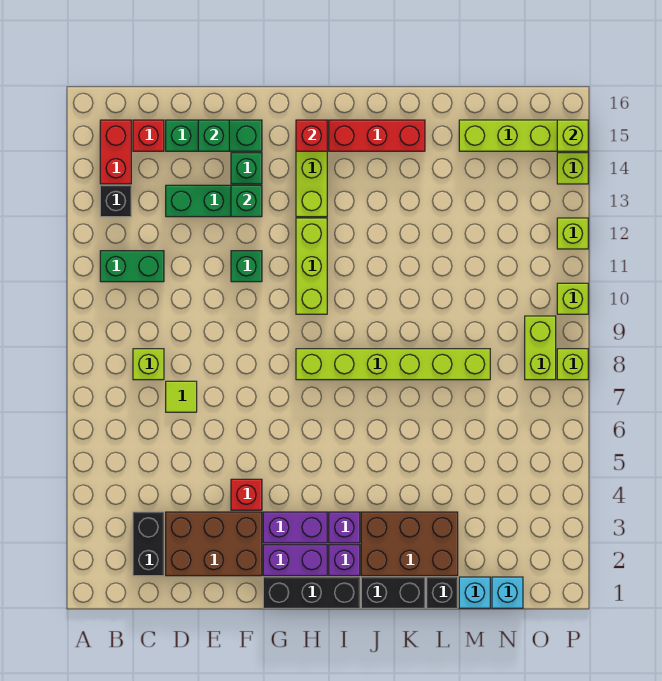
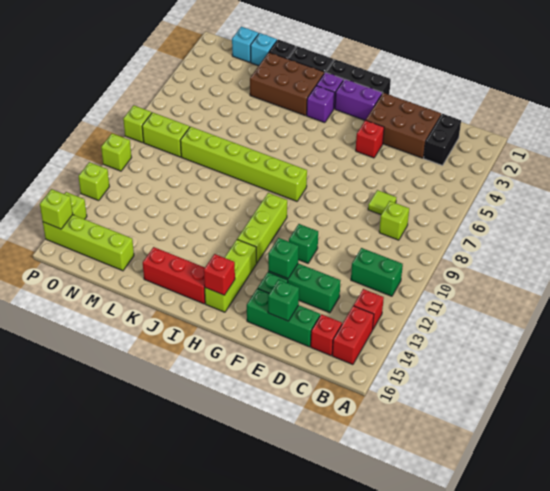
black brick B13 level 1 -> red brick B13 level 1
purple brick G3:H3 level 1 -> none
lime brick O8:O9 level 1 -> lime brick N8:O8 level 1

